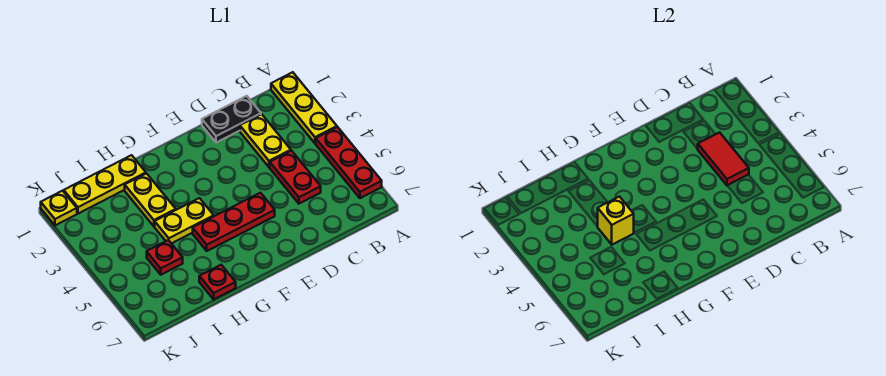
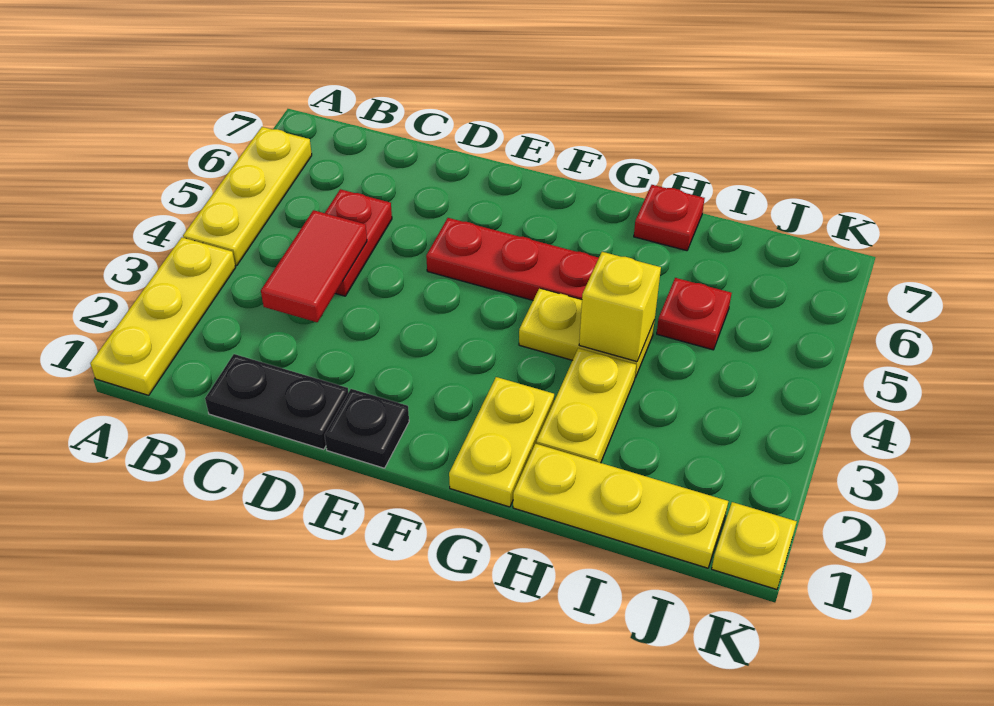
red plate A4:A6 level 1 -> yellow plate A4:A6 level 1
yellow plate C2:C3 level 1 -> yellow plate G1:G2 level 1
none -> black plate E1 level 1

